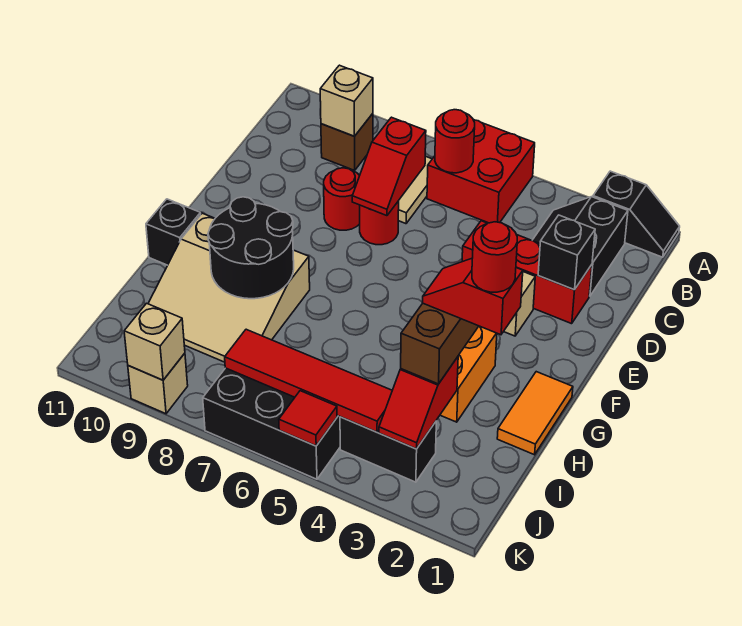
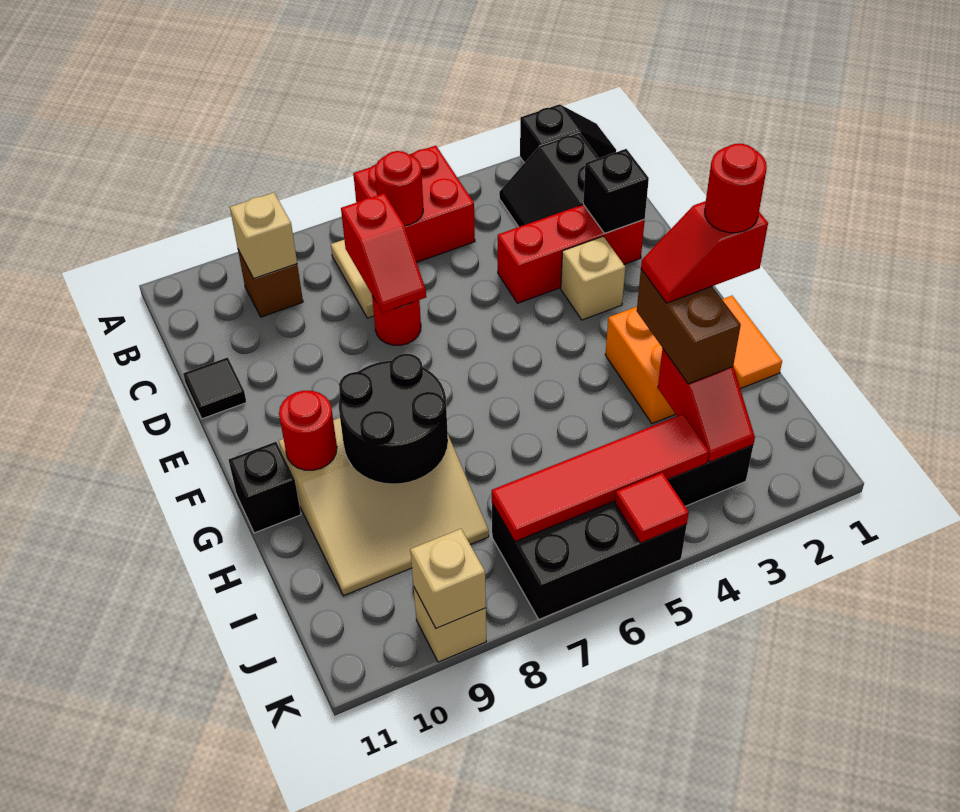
red round brick D8 level 1 -> red round brick G10 level 2
none -> black tile D11 level 1

